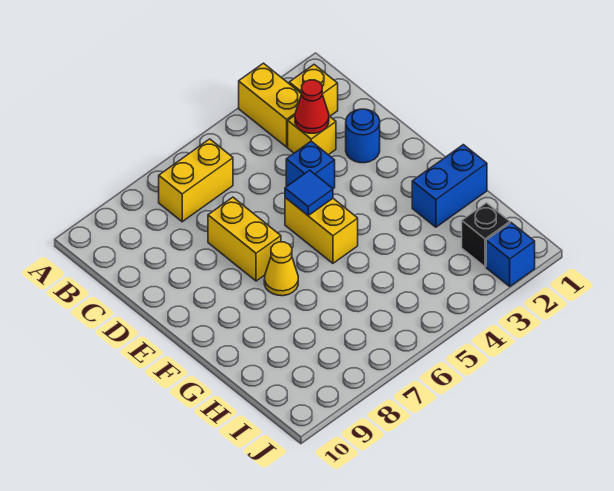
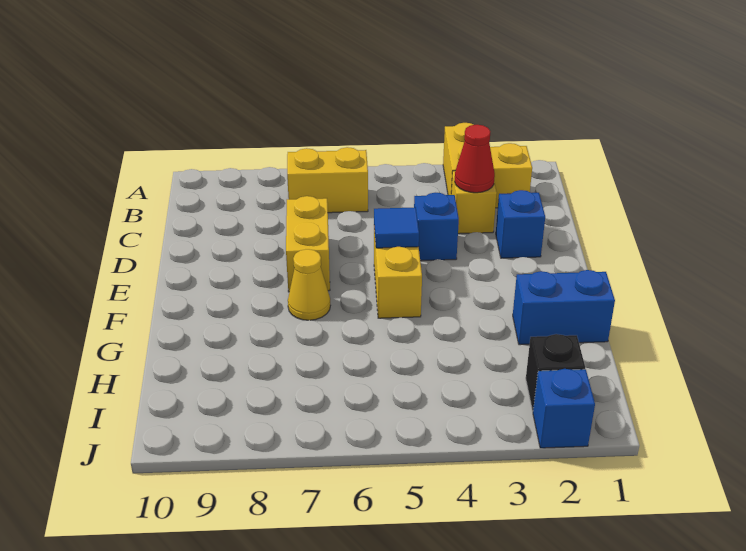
blue round brick D2 level 1 -> blue brick D2 level 1

